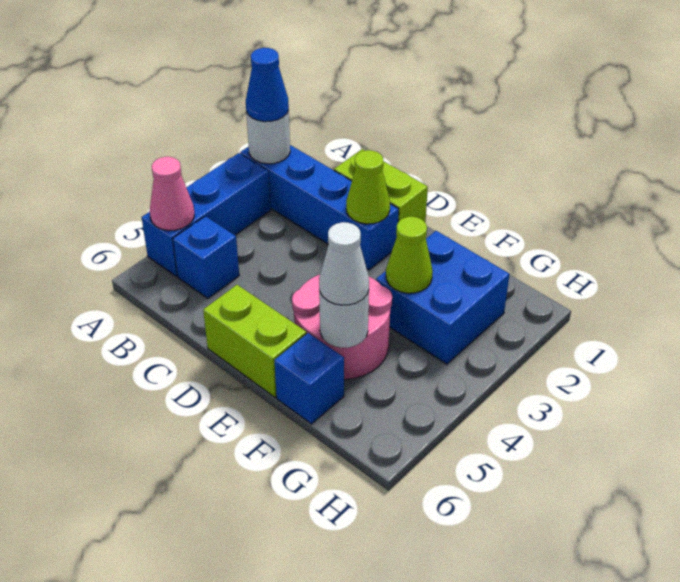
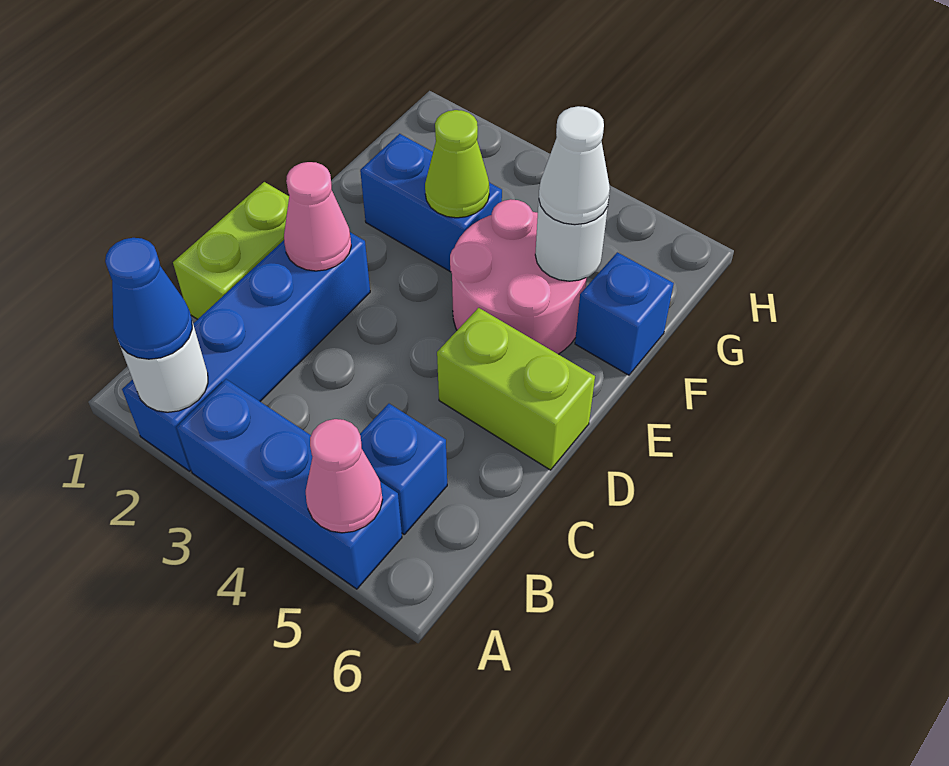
lime cone D2 level 2 -> pink cone D2 level 2
lime brick D6:E6 level 1 -> lime brick D5:D6 level 1
blue brick F2:G3 level 1 -> blue brick F2:F3 level 1

